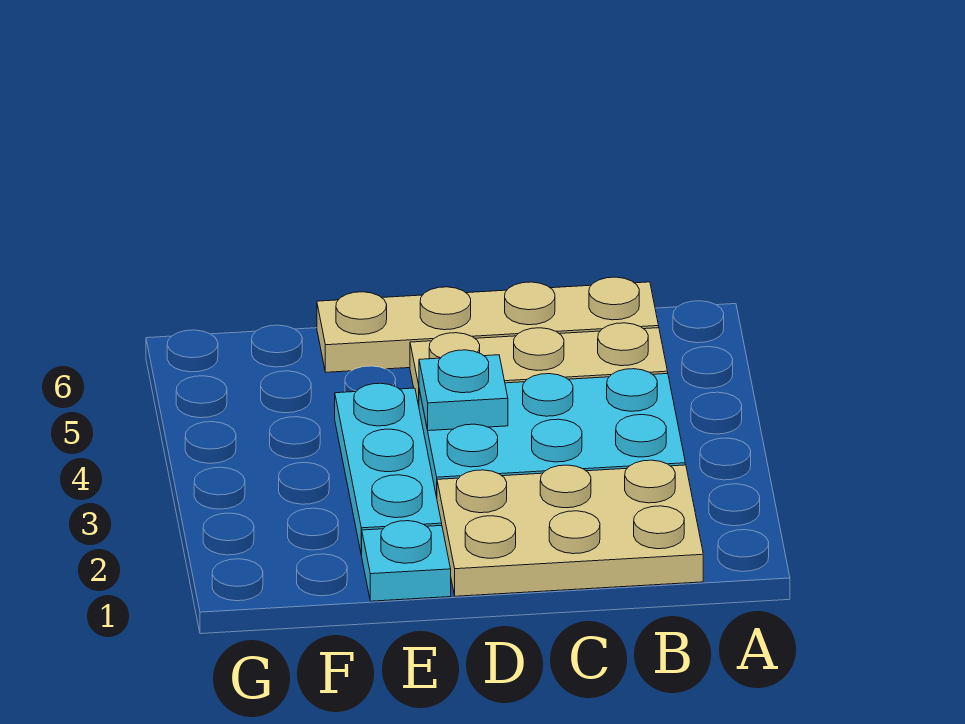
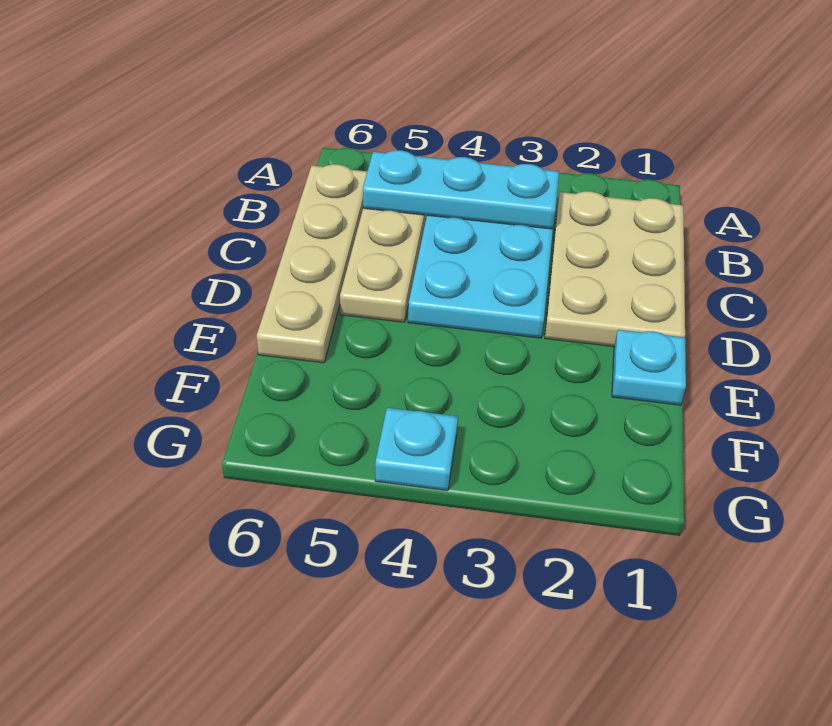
cyan plate D4 level 2 -> cyan plate G4 level 1
cyan plate E2:E4 level 1 -> cyan plate B3:B5 level 2

